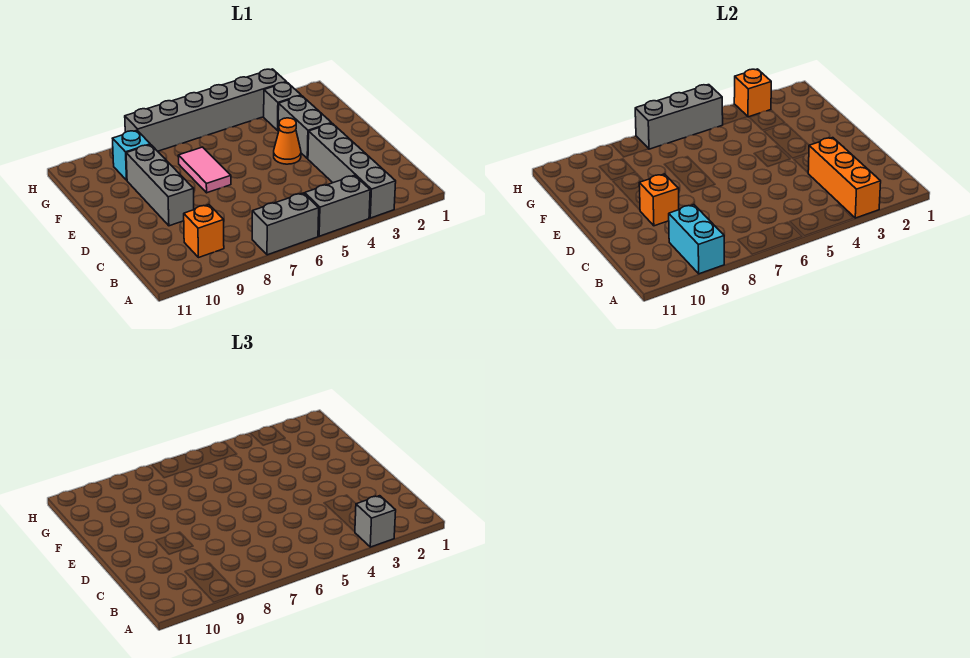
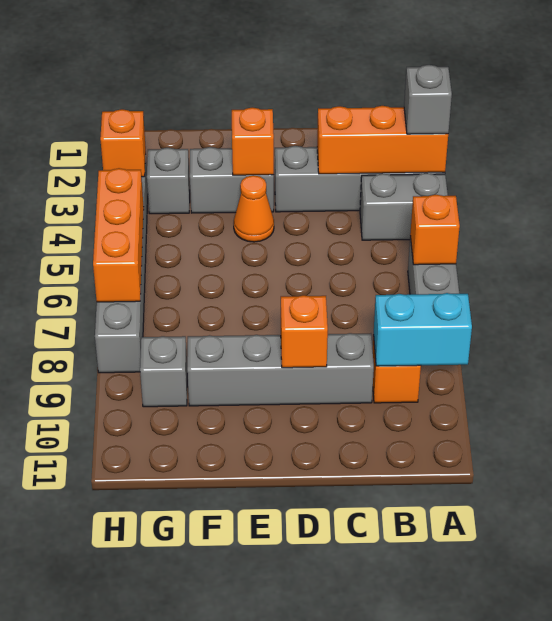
grey brick A4:A5 level 1 -> grey brick A4:B4 level 1
none -> orange brick A6 level 2
grey brick D9:F9 level 1 -> grey brick C9:F9 level 1
none -> orange brick E3 level 2
pink tile E7:F7 level 1 -> none
cyan brick G9 level 1 -> grey brick G9 level 1
grey brick H5:H7 level 2 -> orange brick H5:H7 level 2

